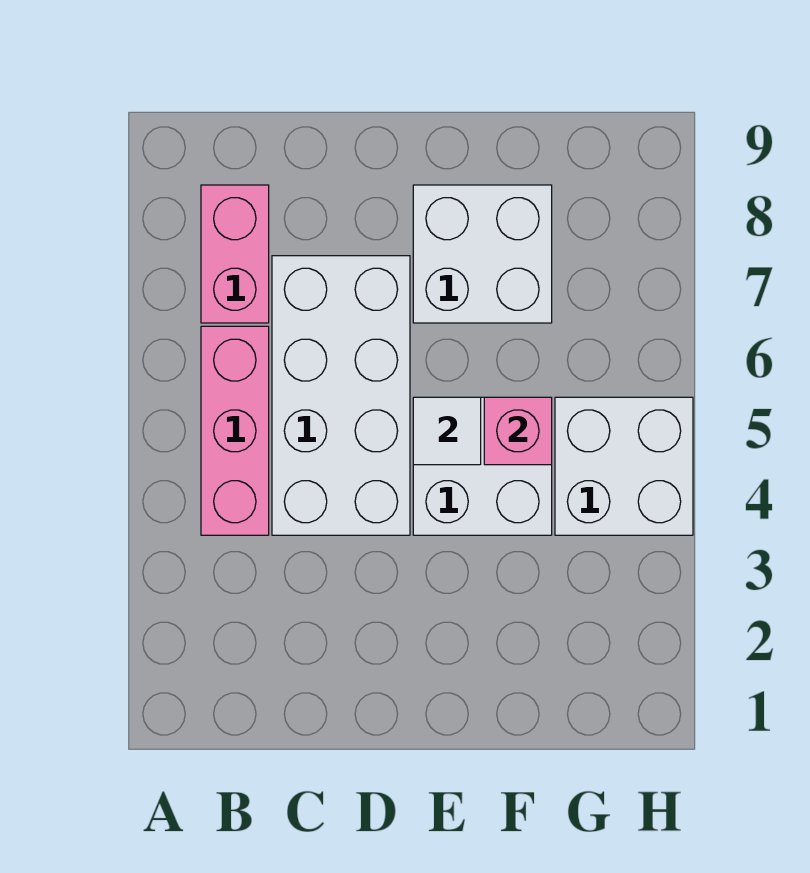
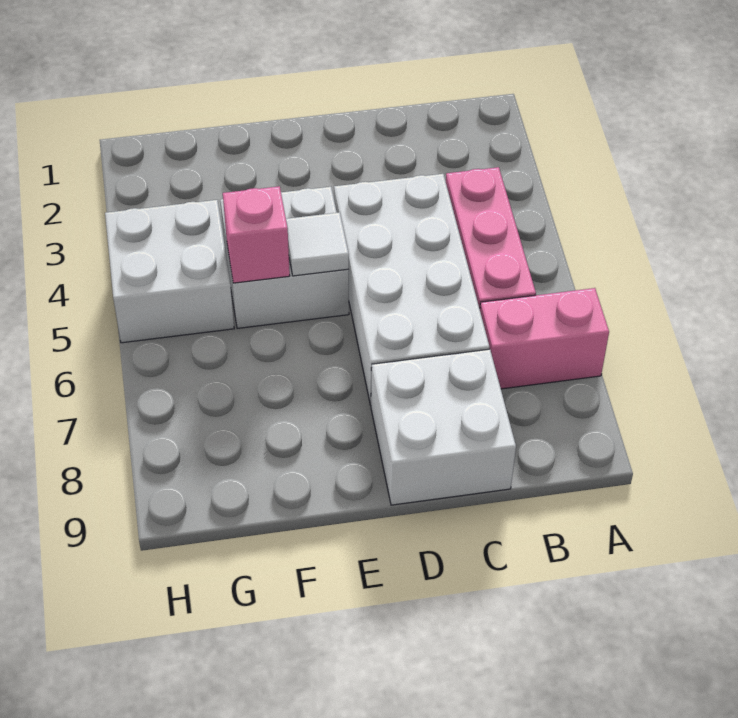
pink brick B7:B8 level 1 -> pink brick A7:B7 level 1
white brick E7:F8 level 1 -> white brick C8:D9 level 1

